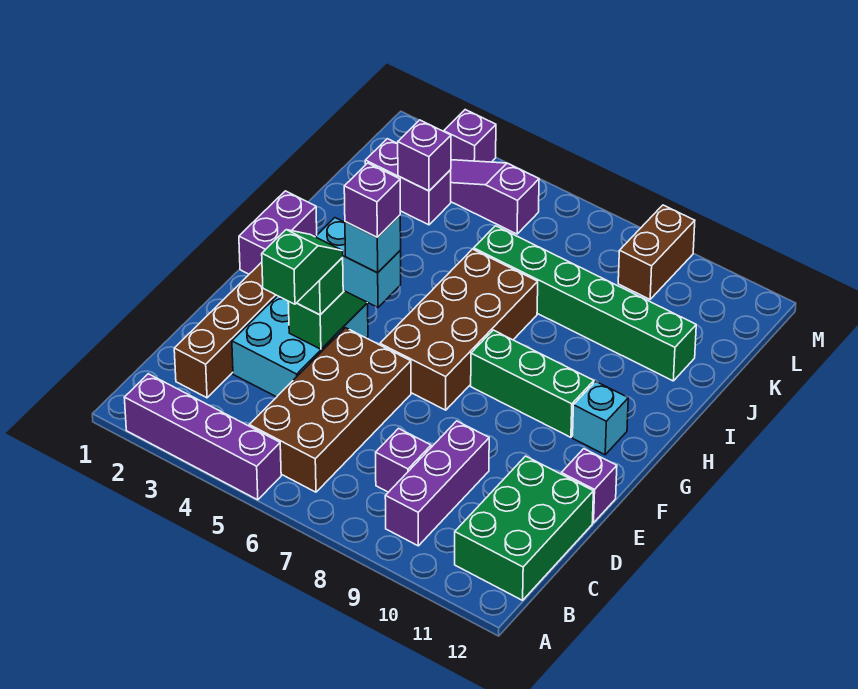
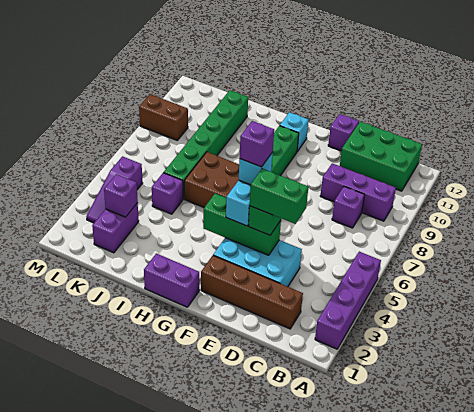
brown brick B5:E6 level 1 -> none
green slope D4:E4 level 4 top D -> green brick D4:E4 level 4
purple brick M3 level 1 -> purple brick J5 level 1

